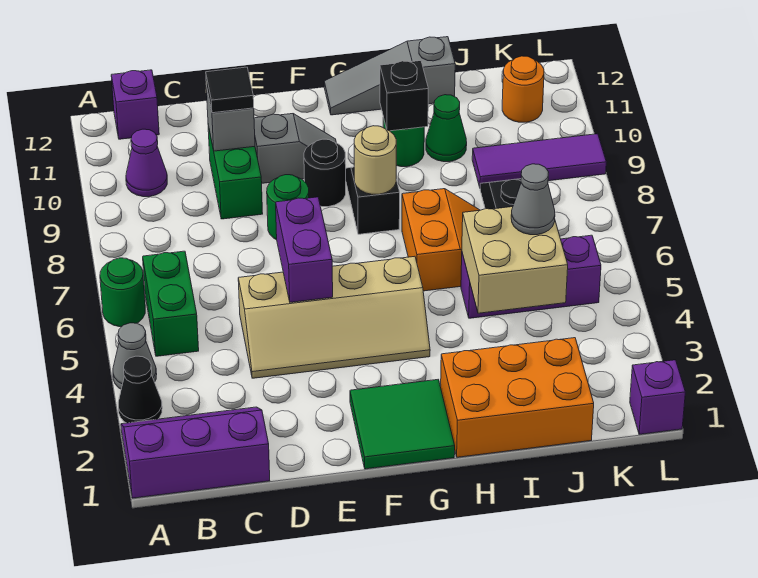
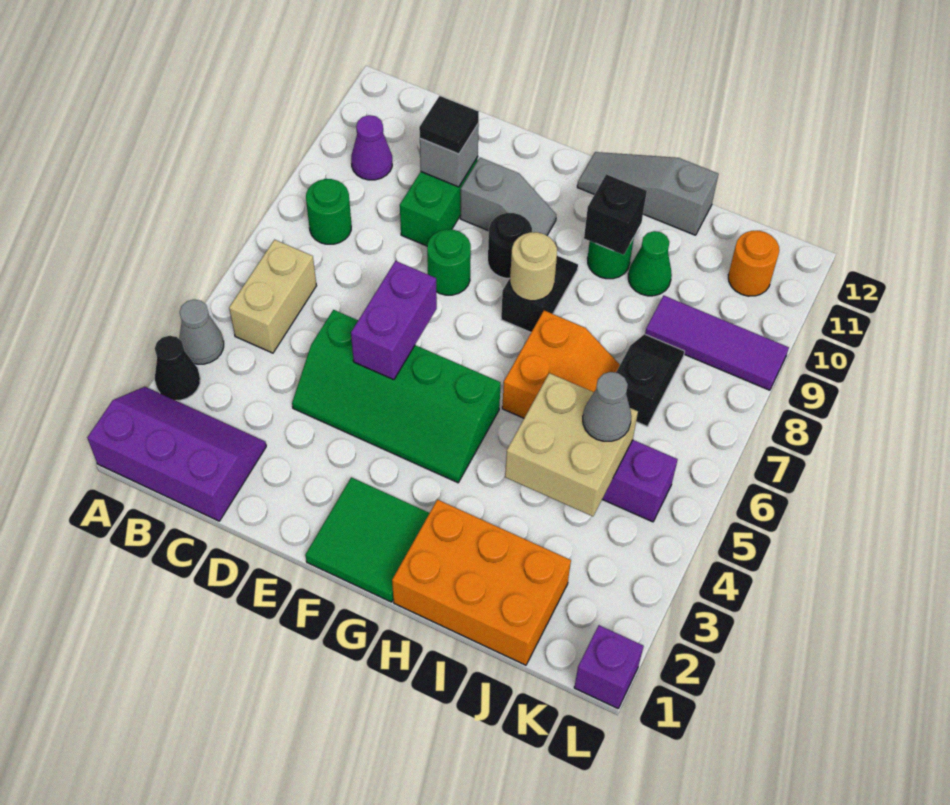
green round brick A6 level 1 -> green round brick B8 level 1
green brick B5:B6 level 1 -> tan brick B5:B6 level 1
purple brick B12 level 1 -> none
tan slope D4:G5 level 1 top 5 -> green slope D4:G5 level 1 top 5

